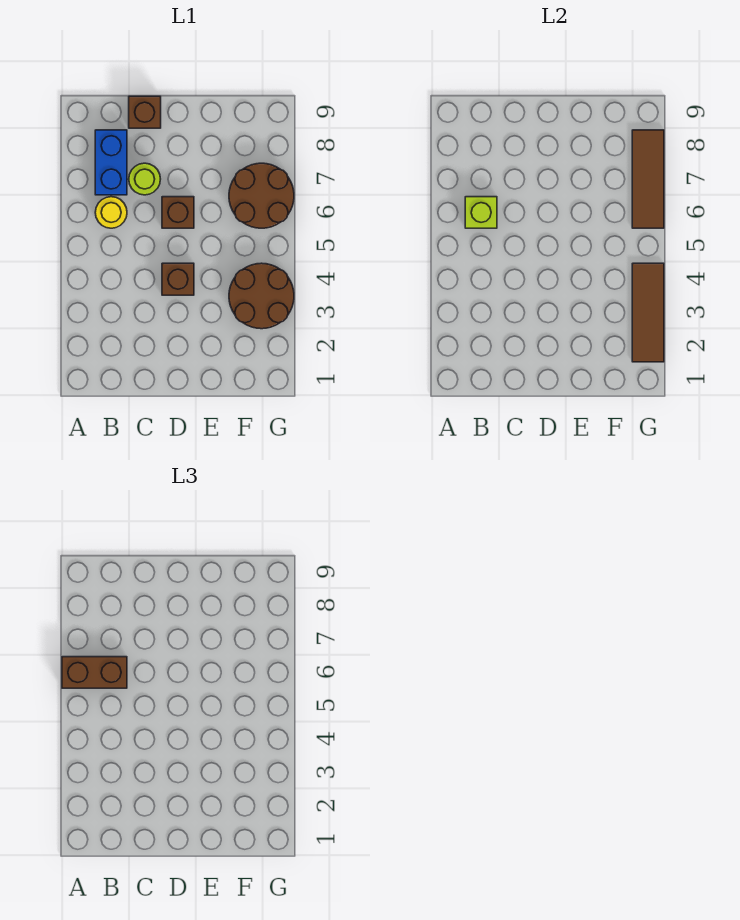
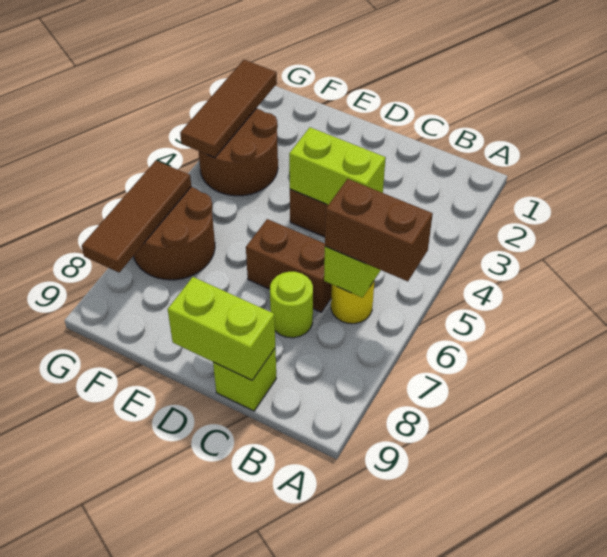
blue brick B7:B8 level 1 -> none
none -> lime brick C4:D4 level 2
brown brick C9 level 1 -> lime brick C9 level 1
none -> lime brick C9:D9 level 2
brown brick D6 level 1 -> brown brick C6:D6 level 1

